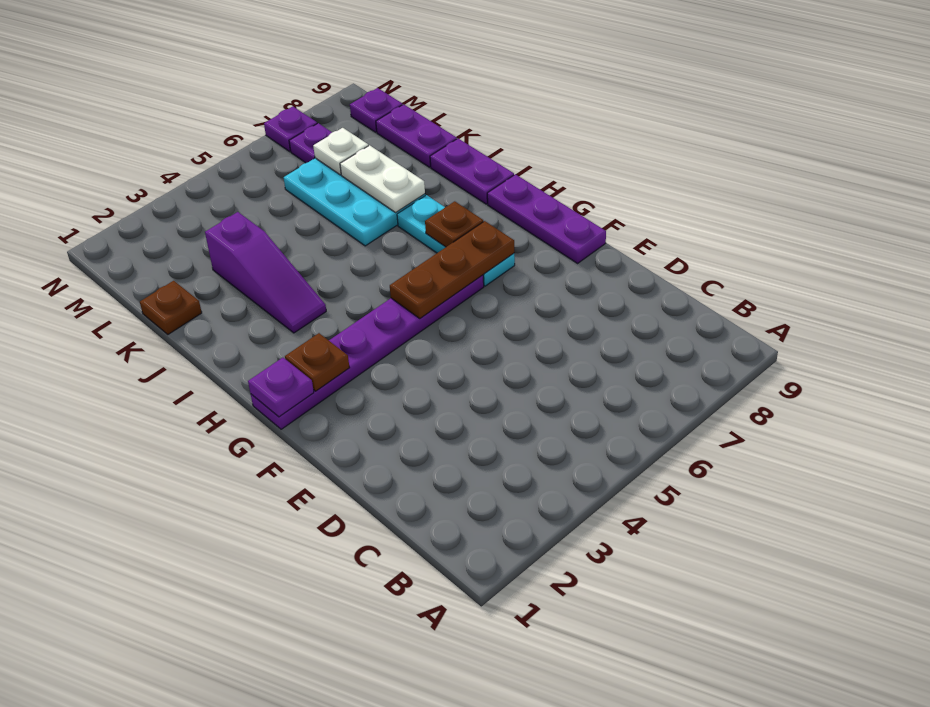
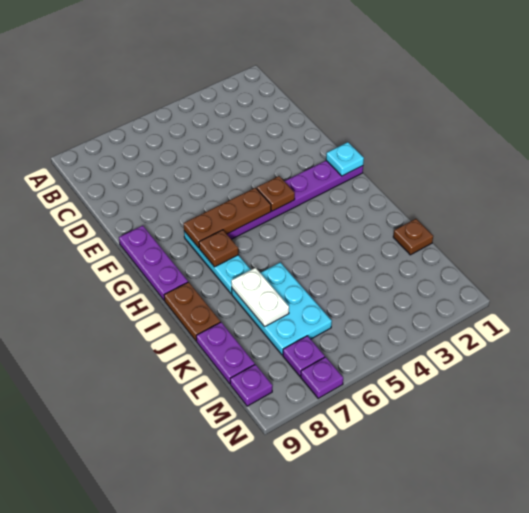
purple plate G1 level 2 -> cyan plate G1 level 2
brown plate G2 level 2 -> brown plate G4 level 2
purple slope I3:K3 level 1 top K -> none
purple plate I9:J9 level 1 -> brown plate I9:J9 level 1
white plate L7 level 2 -> none

